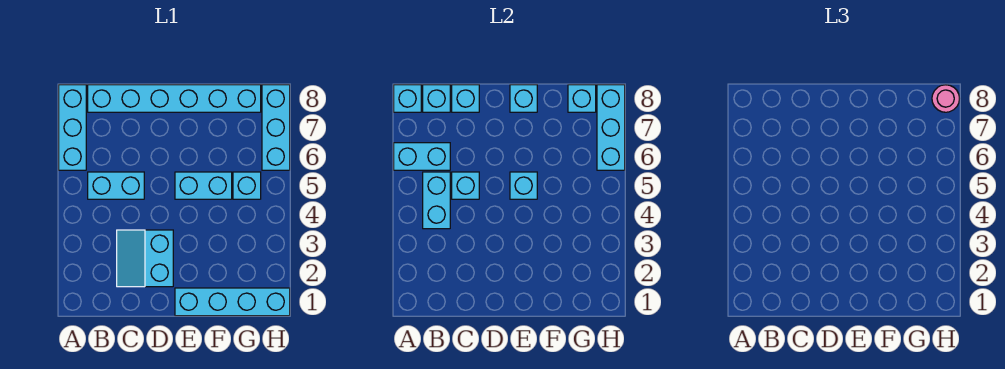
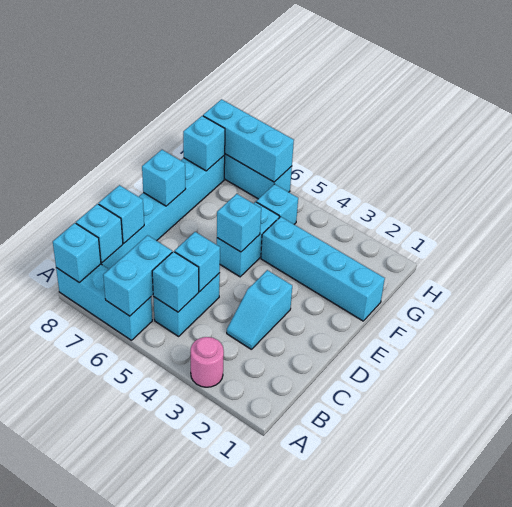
cyan brick B4:B5 level 2 -> cyan brick B5 level 2
cyan slope C2:D3 level 1 top D -> cyan slope C3:D3 level 1 top D
cyan brick E1:H1 level 1 -> cyan brick F1:F4 level 1
pink round brick H8 level 3 -> pink round brick A3 level 1

